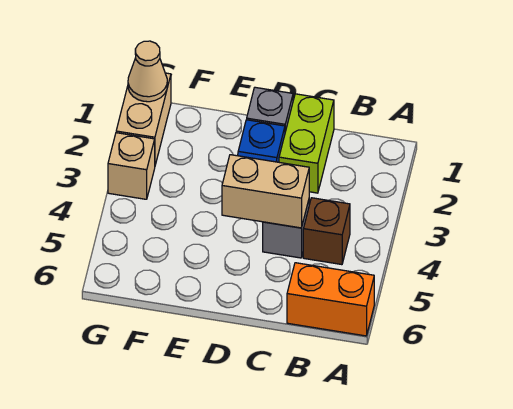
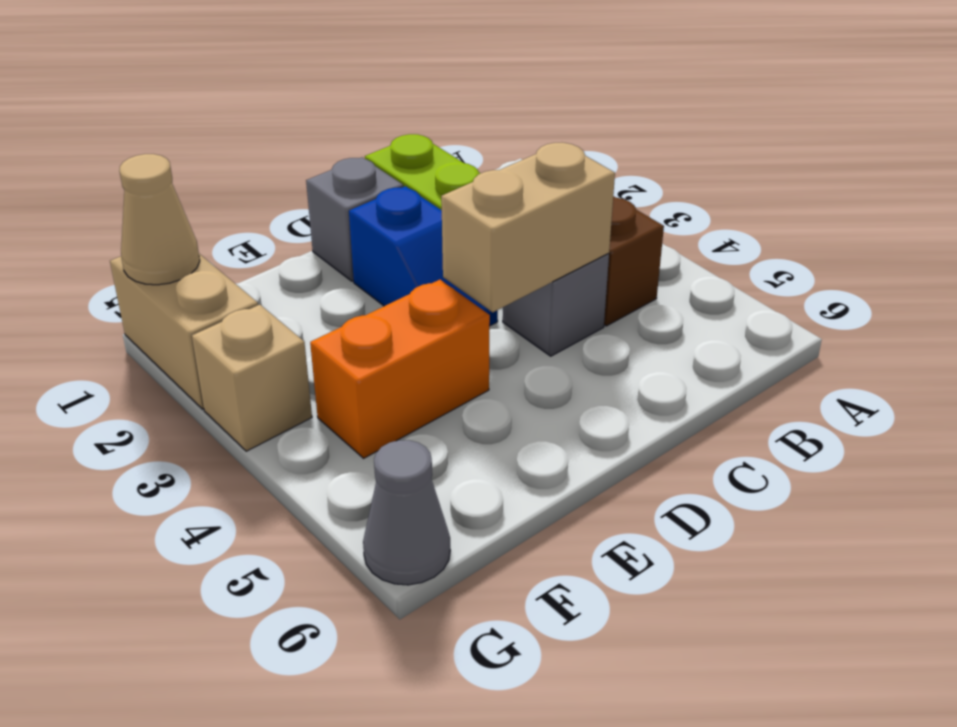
orange brick A6:B6 level 1 -> orange brick E4:F4 level 1
none -> grey cone G6 level 1

